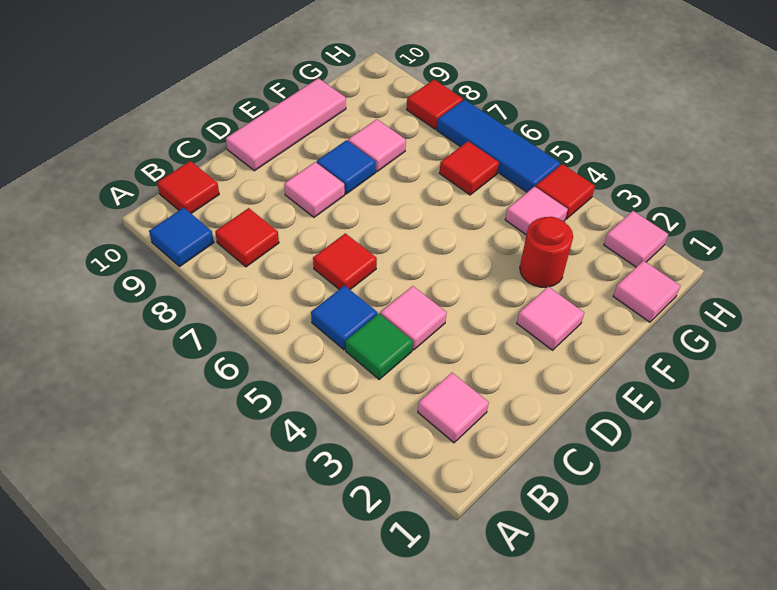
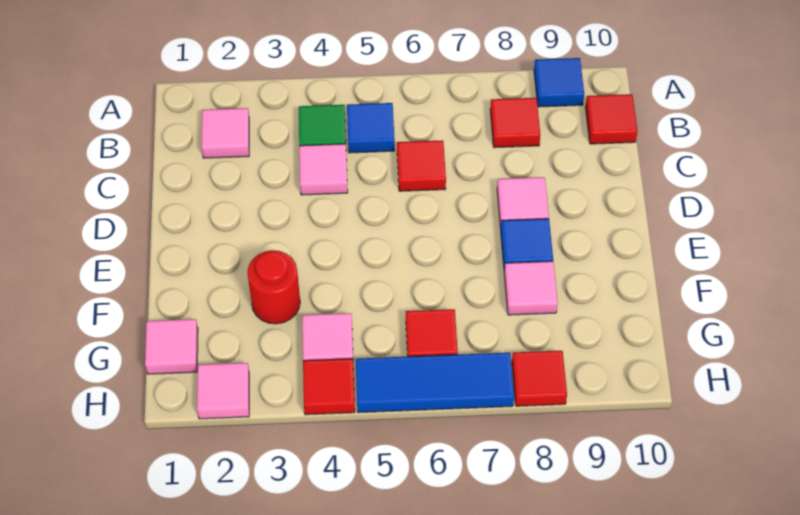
pink tile D10:F10 level 1 -> none
pink tile E2 level 1 -> none

